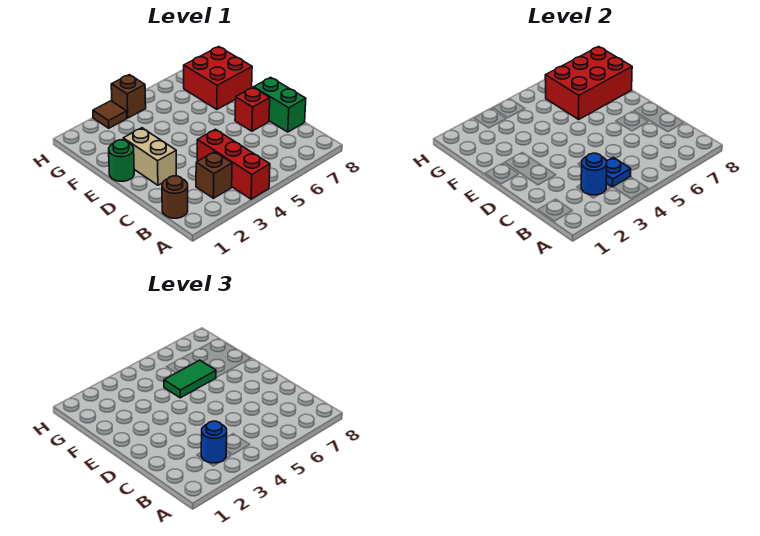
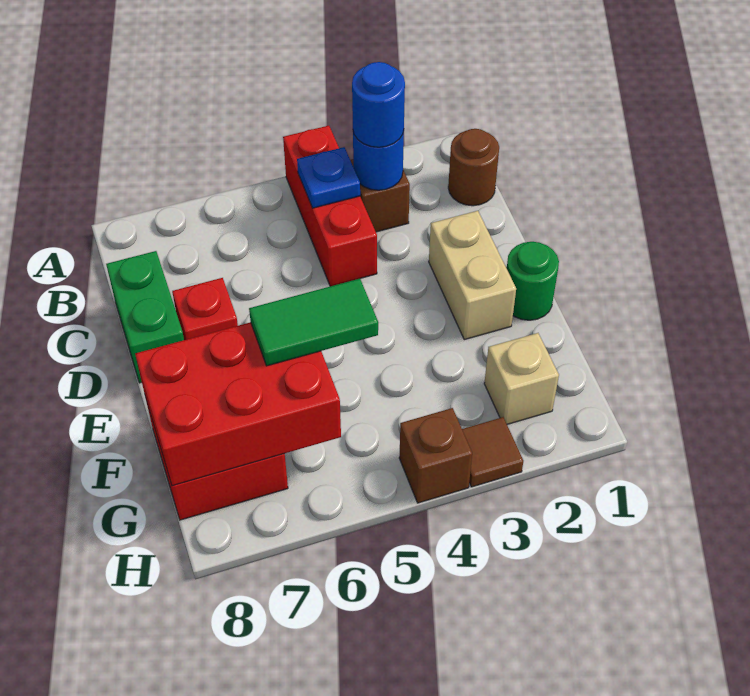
none -> tan brick G2 level 1

